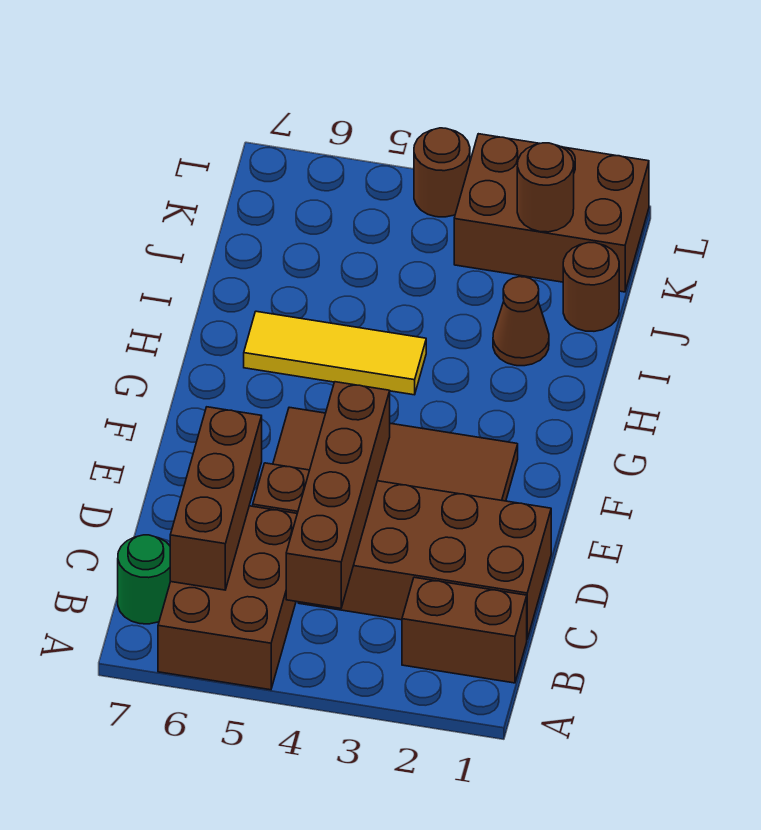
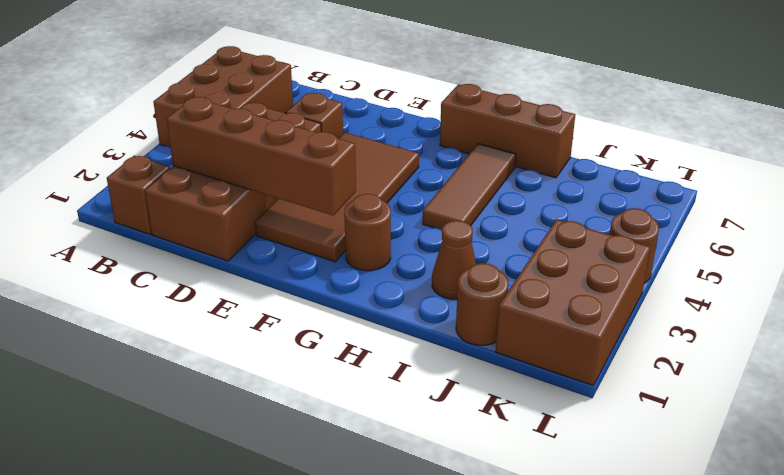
brown brick A5:C6 level 1 -> brown brick A4:B6 level 1
brown brick B1:B2 level 1 -> brown brick B1 level 1
brown brick B4:E4 level 2 -> brown brick C2:F2 level 2
brown brick B6:D6 level 2 -> brown brick G7:I7 level 1
green round brick B7 level 1 -> none
yellow tile H4:H6 level 1 -> brown tile H4:H6 level 1
brown round brick K2 level 2 -> brown round brick G2 level 1

